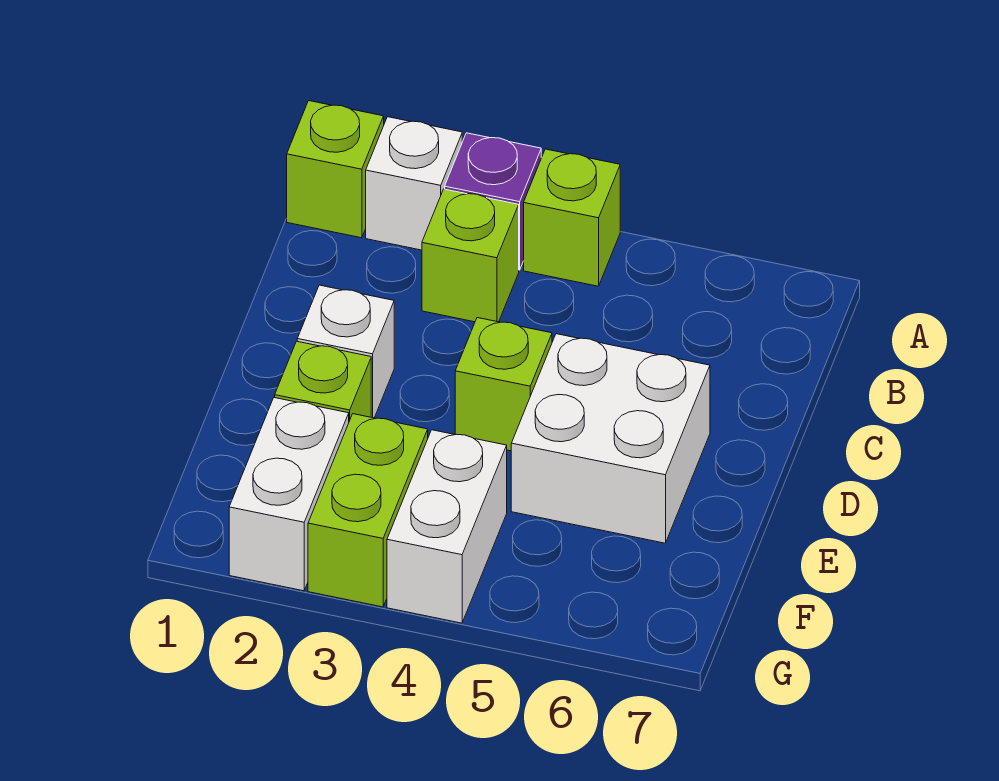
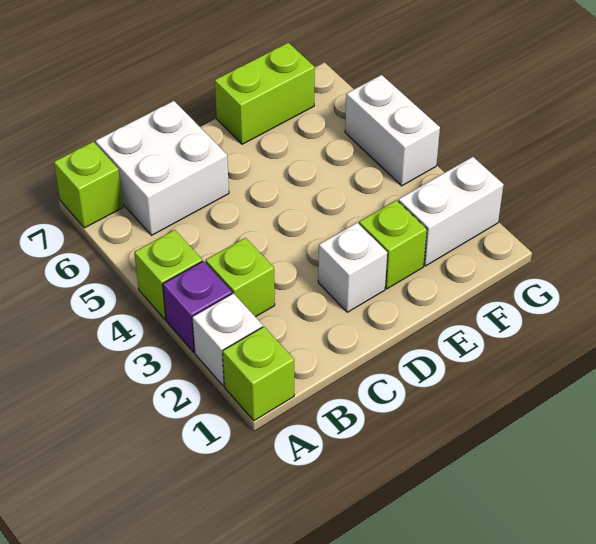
lime brick D4 level 1 -> lime brick A7 level 1
white brick D5:E6 level 1 -> white brick B6:C7 level 1
lime brick F3:G3 level 1 -> lime brick E7:F7 level 1
white brick F4:G4 level 1 -> white brick G4:G5 level 1

